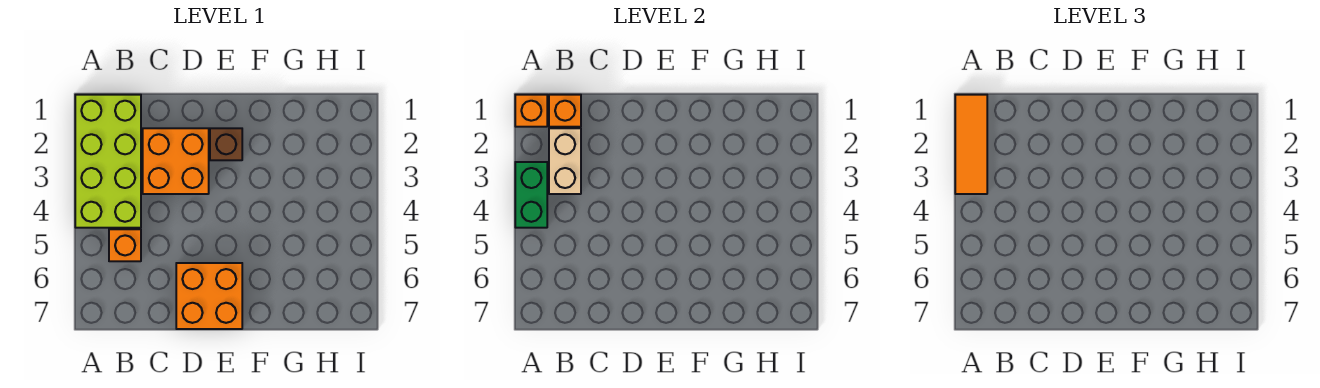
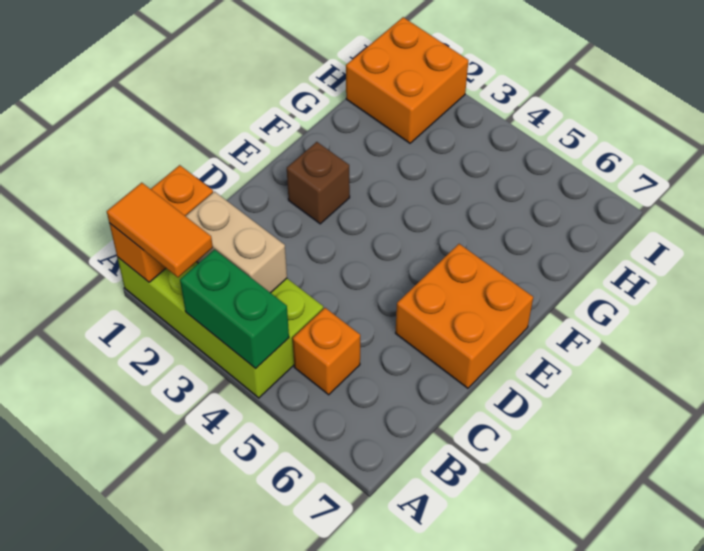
orange tile A1:A3 level 3 -> orange tile A1:A2 level 3
orange brick C2:D3 level 1 -> orange brick H1:I2 level 1

